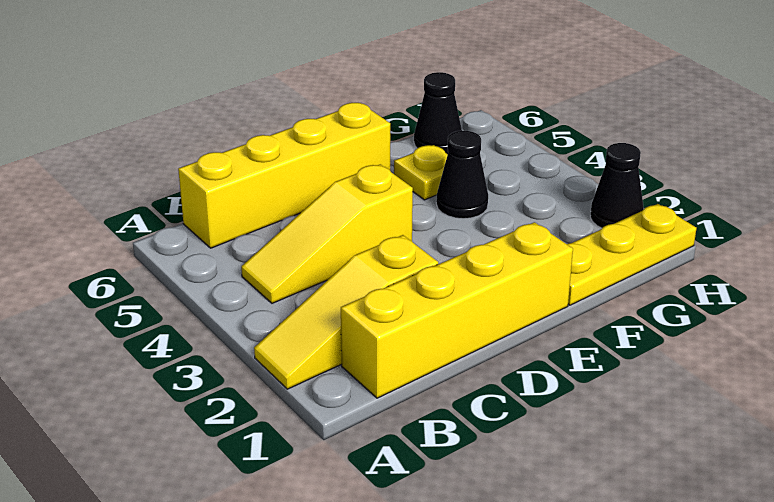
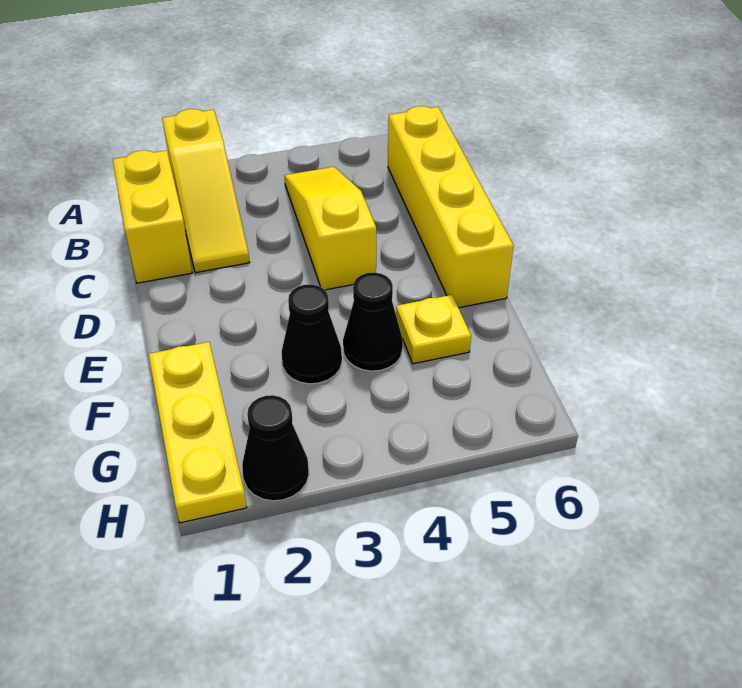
yellow slope A2:C2 level 1 top C -> yellow slope A2:C2 level 1 top A
yellow brick B1:E1 level 1 -> yellow brick B1:C1 level 1
black cone G6 level 1 -> black cone F3 level 1

